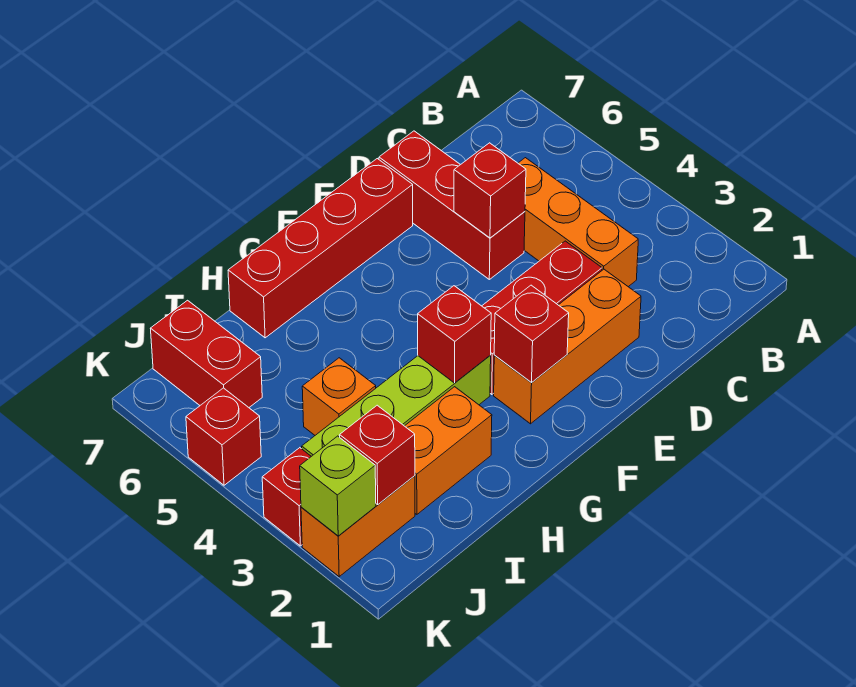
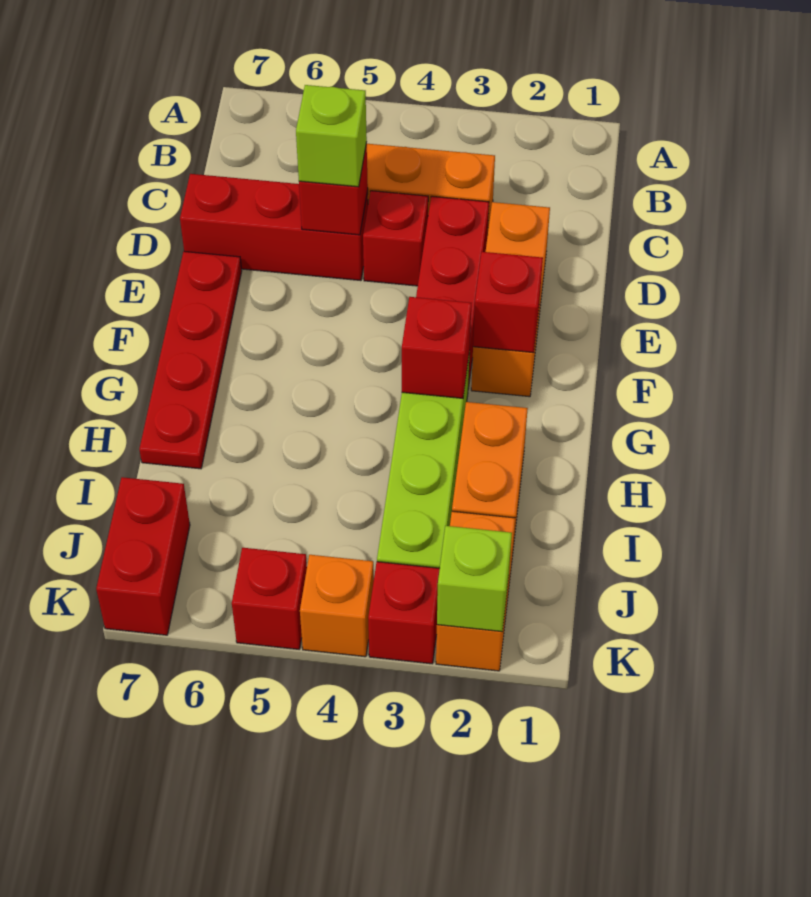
none -> lime brick D5 level 3
red brick E7:H7 level 1 -> red plate E7:H7 level 1
orange brick I4 level 1 -> orange brick K4 level 1
red brick J2 level 2 -> red brick D4 level 1
red brick J6:J7 level 1 -> red brick J7:K7 level 1

